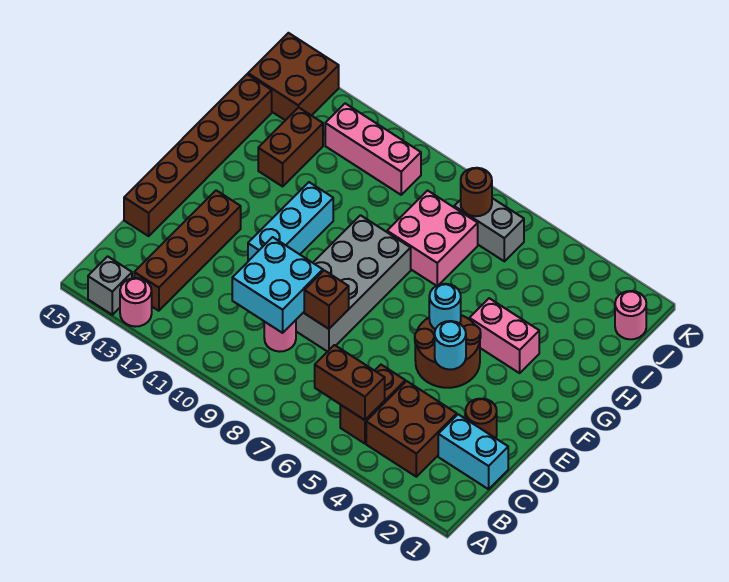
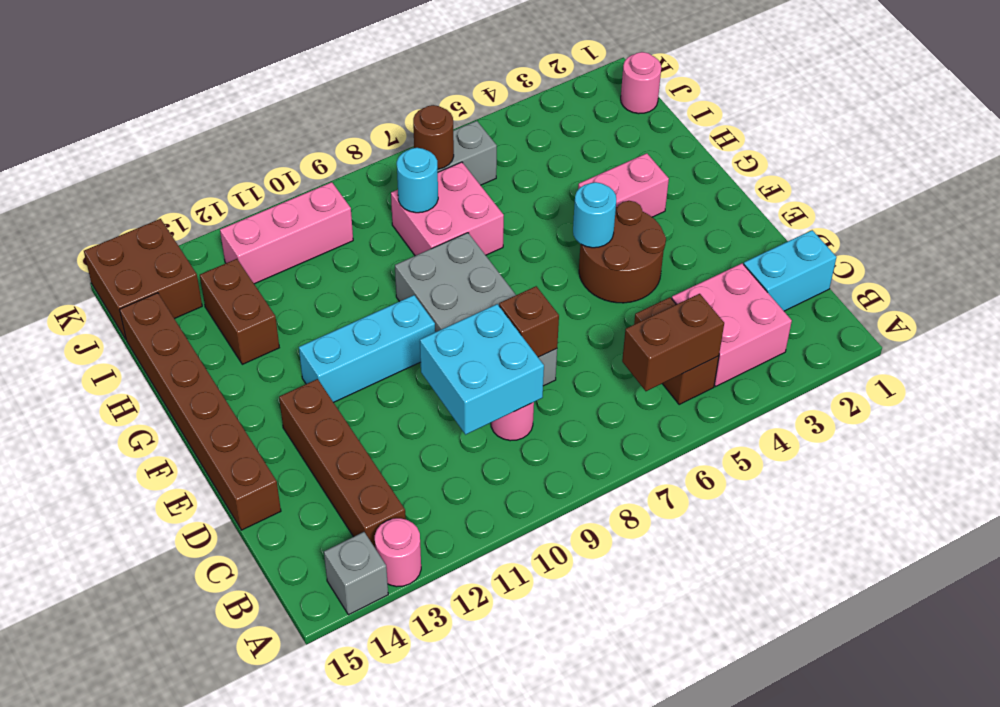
brown brick B3:C4 level 1 -> pink brick B3:C4 level 1
brown round brick D2 level 1 -> none
cyan round brick E4 level 2 -> cyan round brick I8 level 2
cyan brick E11:G11 level 1 -> cyan brick F10:F12 level 1

